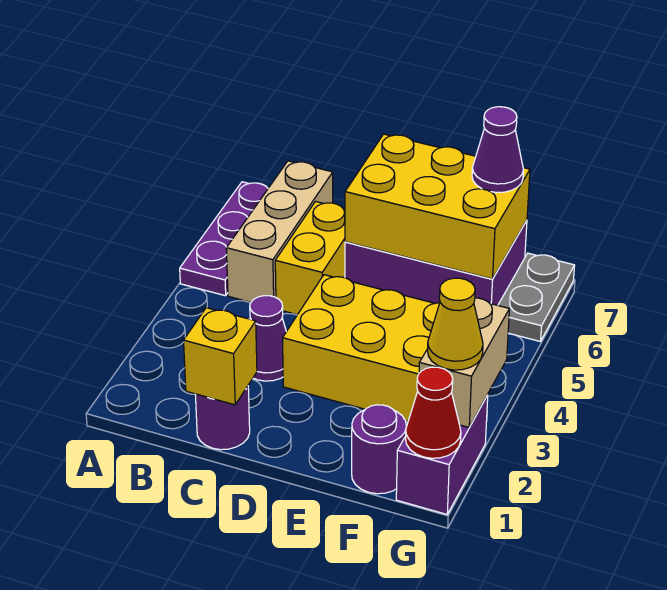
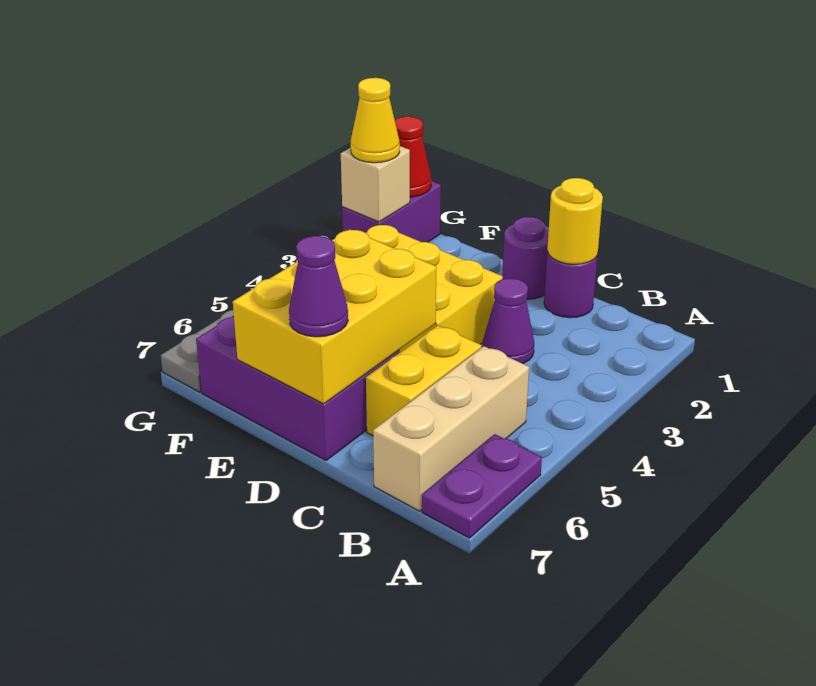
purple plate A5:A7 level 1 -> purple plate A6:A7 level 1
yellow brick C1 level 2 -> yellow round brick C1 level 2
yellow brick D6:F7 level 2 -> yellow brick D5:E7 level 2
purple round brick F1 level 1 -> purple round brick D1 level 1
purple cone F7 level 3 -> purple cone D7 level 3
tan brick G2:G3 level 2 -> tan brick G2 level 2

